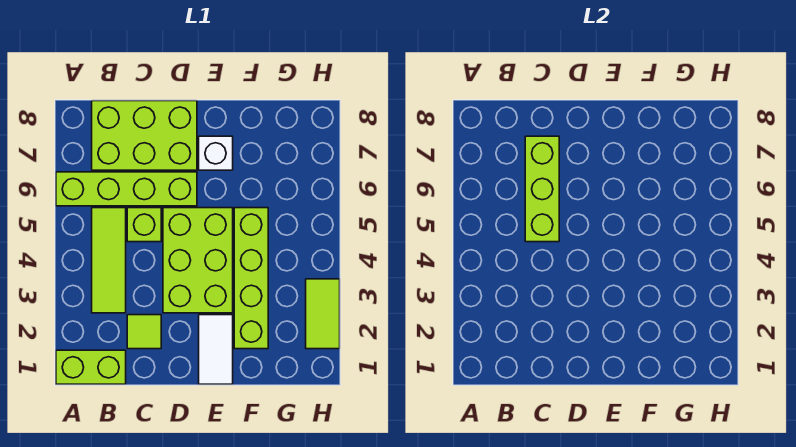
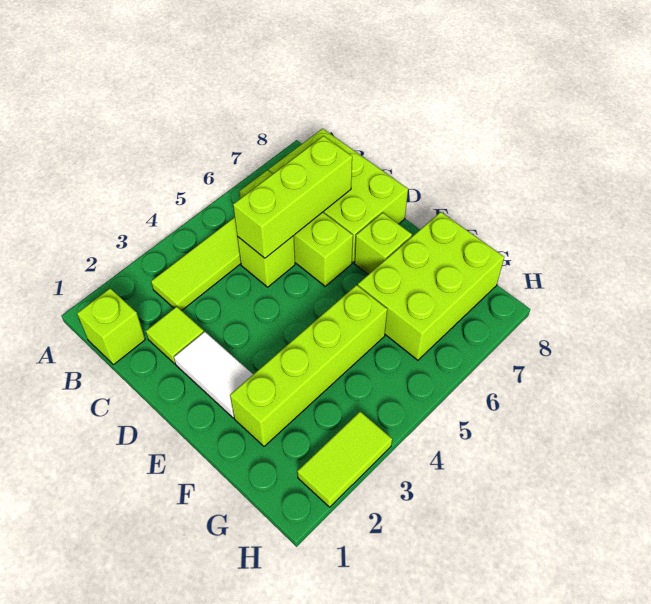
lime brick A1:B1 level 1 -> lime brick B1 level 1
lime brick A6:D6 level 1 -> lime brick B6:D6 level 1
lime brick D3:E5 level 1 -> lime brick F6:G8 level 1
white tile E1:E2 level 1 -> white tile D2:E2 level 1
white brick E7 level 1 -> lime brick E7 level 1

